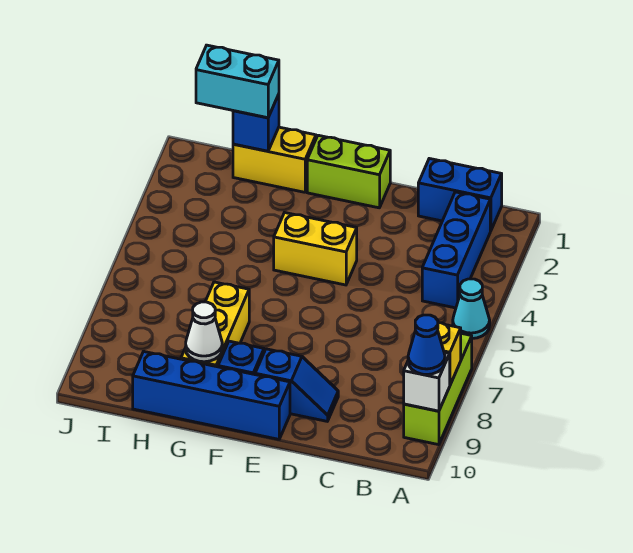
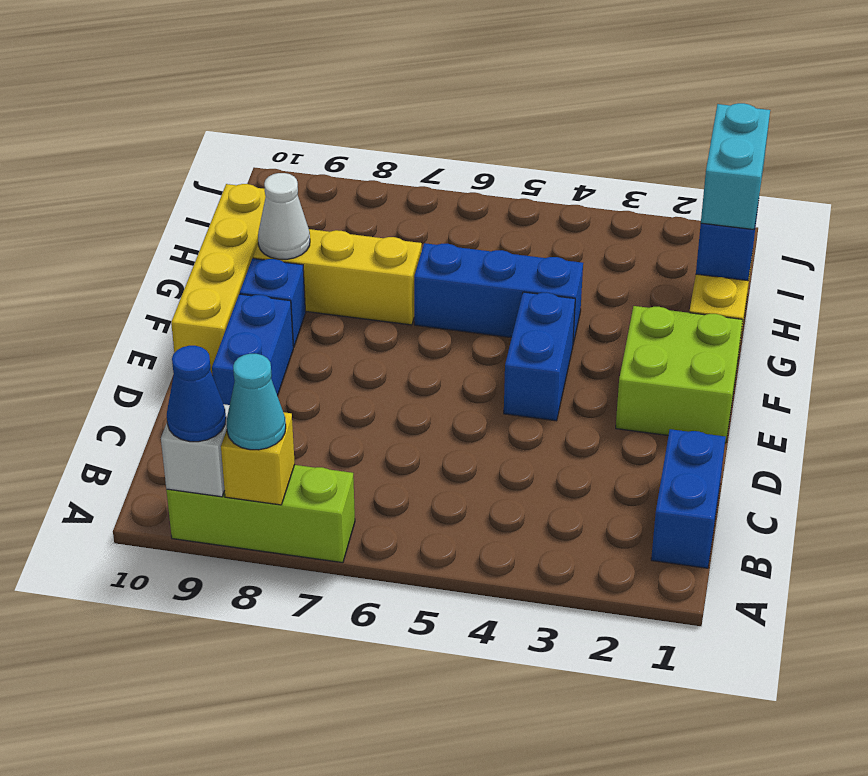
cyan cone A5 level 1 -> cyan cone A8 level 3
blue brick B2:B4 level 1 -> blue brick G4:G6 level 1
blue slope D9:E9 level 1 top E -> blue brick D9:E9 level 1
lime brick E1:F1 level 1 -> lime brick E1:F2 level 1
yellow brick E4:F4 level 1 -> blue brick E4:F4 level 1
blue brick E10:H10 level 1 -> yellow brick E10:H10 level 1

